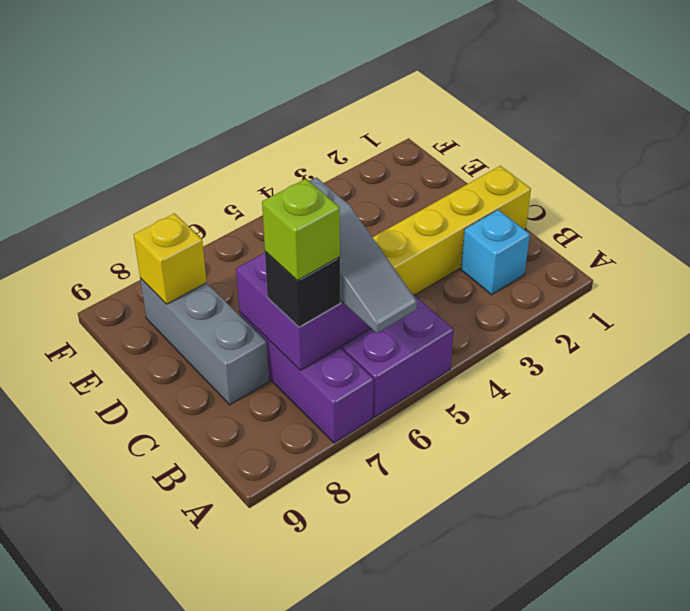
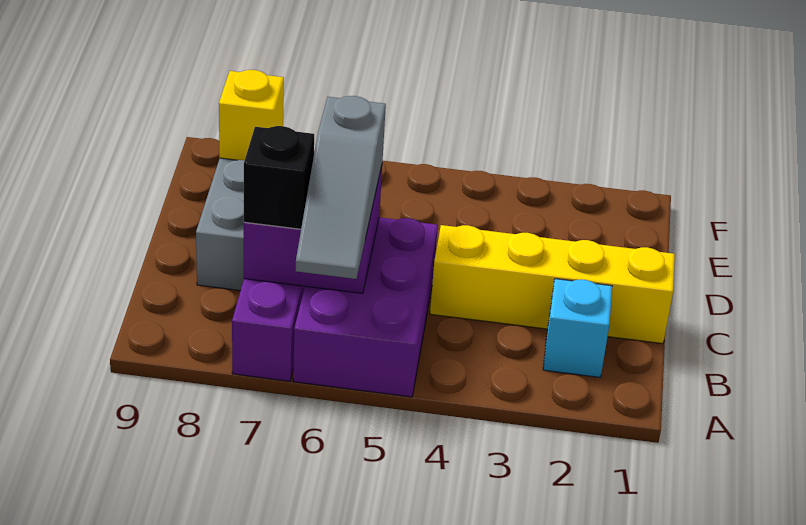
lime brick B7 level 4 -> none

